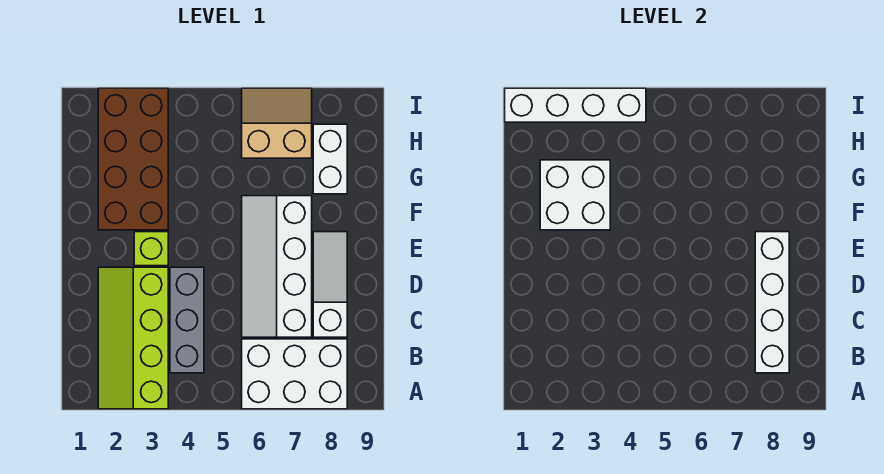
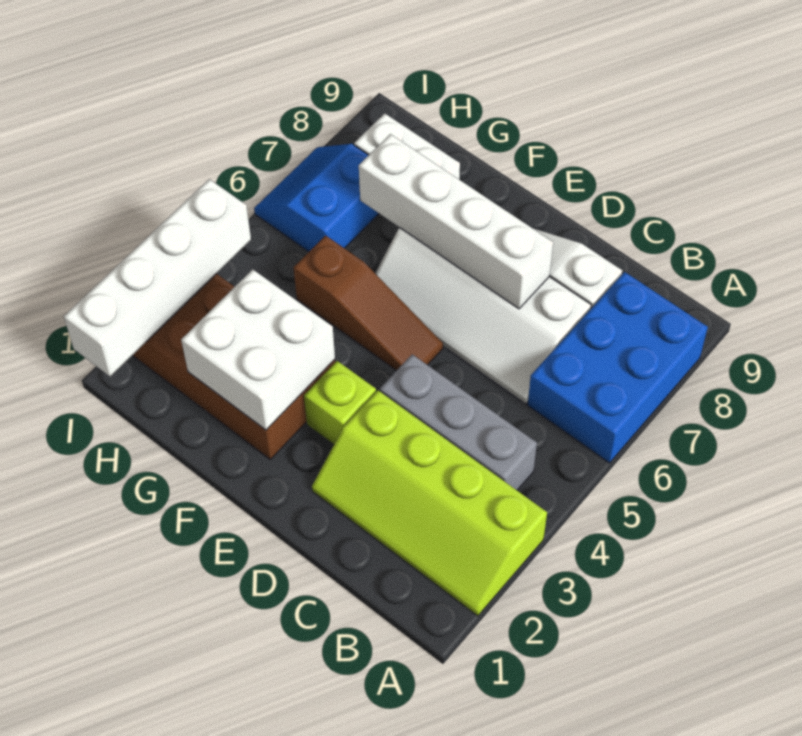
white brick A6:B8 level 1 -> blue brick A6:B8 level 1
white brick B8:E8 level 2 -> white brick D7:G7 level 2
none -> brown slope E5:G5 level 1 top G
tan slope H6:I7 level 1 top H -> blue slope H6:I7 level 1 top H

